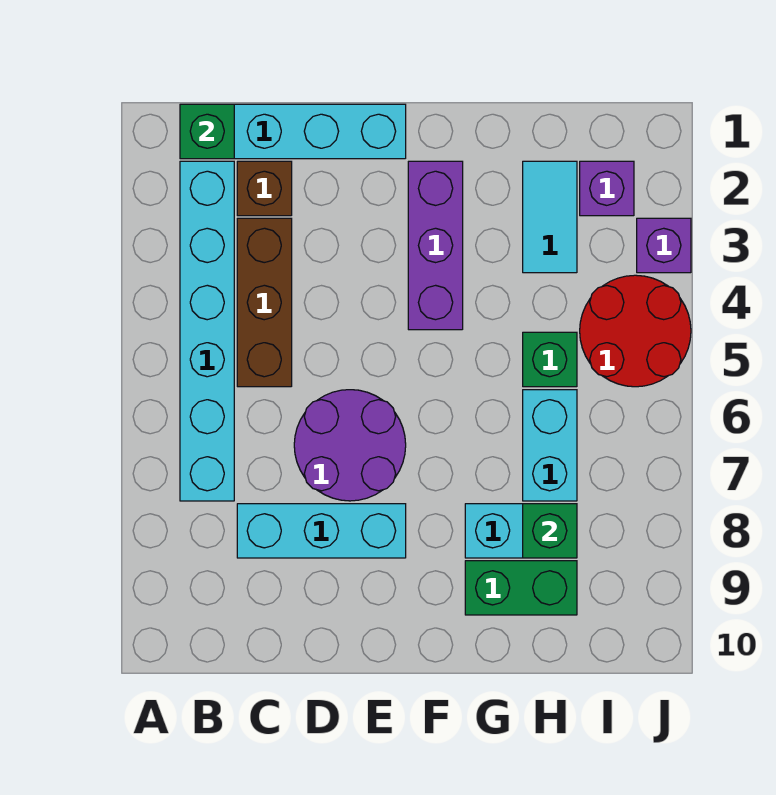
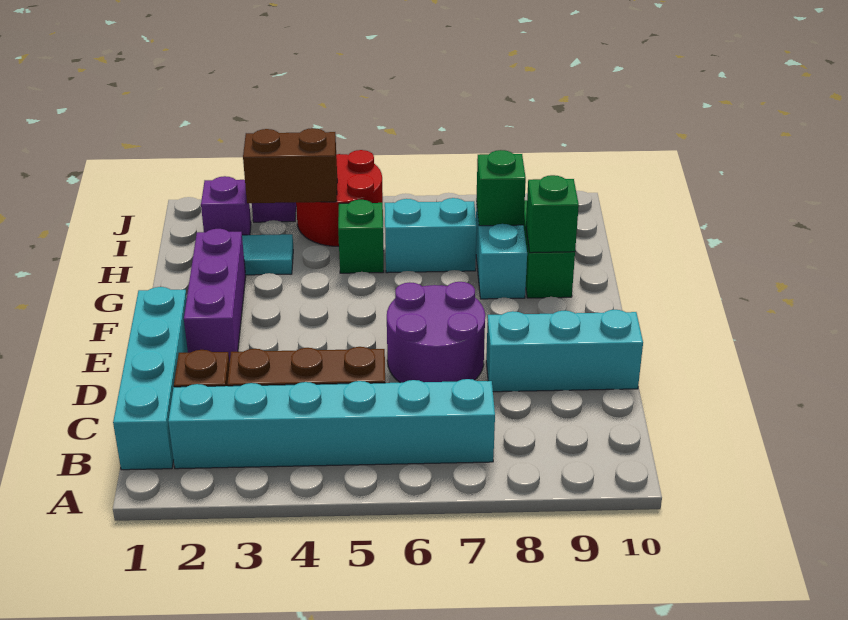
green brick B1 level 2 -> green brick G9 level 2
cyan brick C8:E8 level 1 -> cyan brick D8:D10 level 1
purple brick F2:F4 level 1 -> purple brick E2:G2 level 1
none -> brown brick I3:I4 level 2

